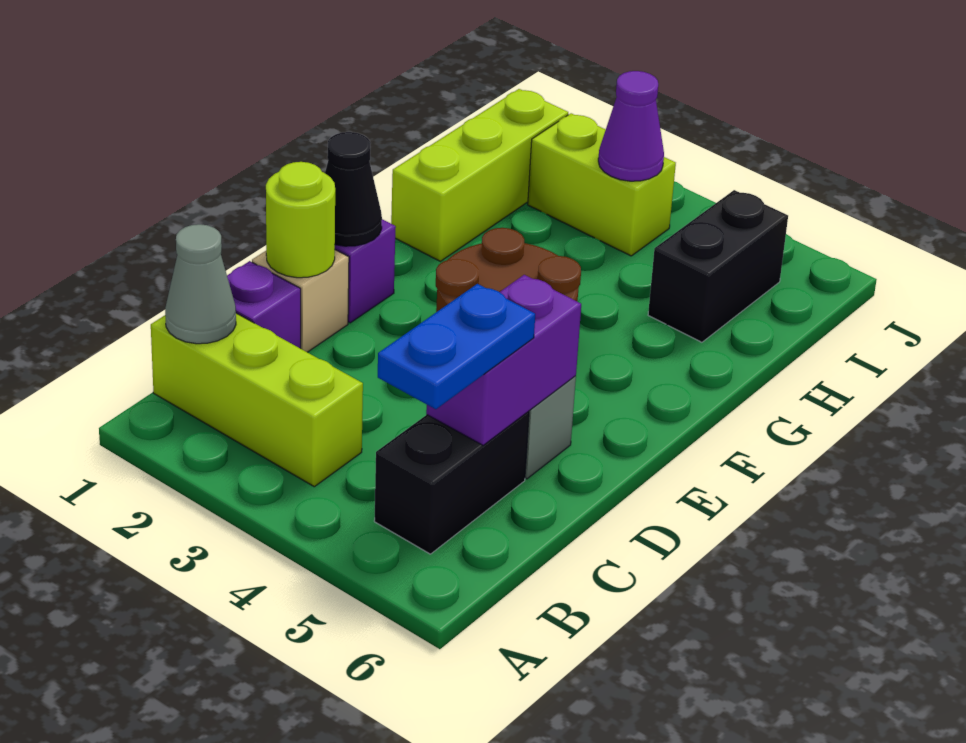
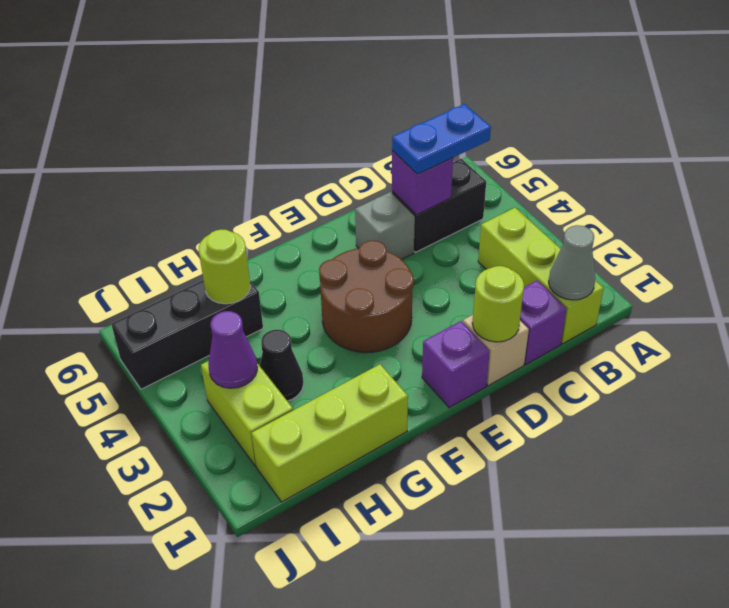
purple brick C5:D5 level 2 -> purple brick C5 level 2
black cone E1 level 2 -> black cone H3 level 1
black brick H5:I5 level 1 -> black brick H5:J5 level 1
none -> lime round brick H5 level 2

